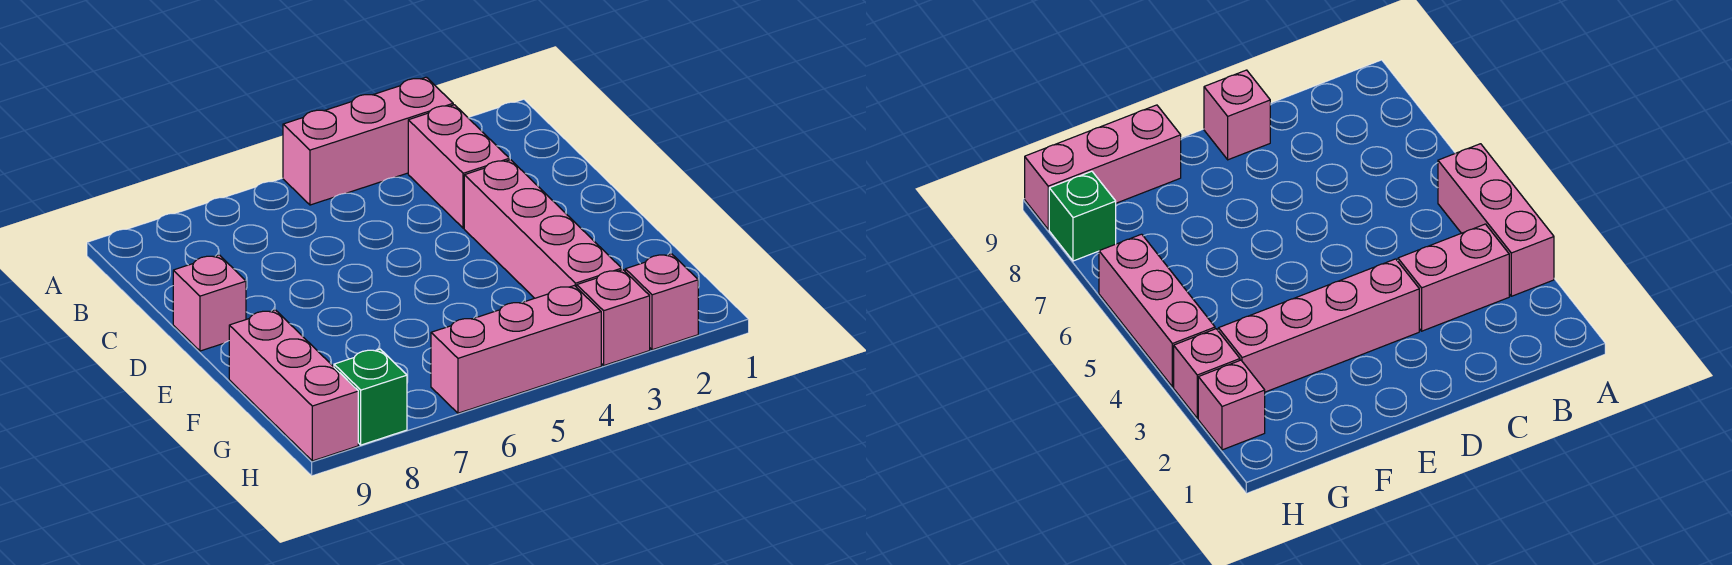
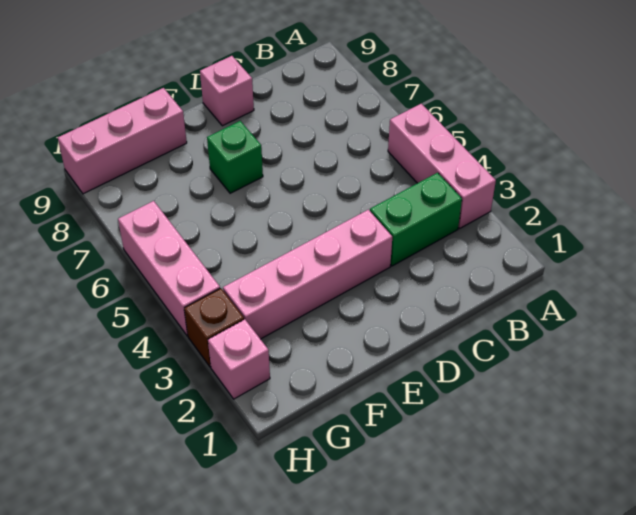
pink brick B3:C3 level 1 -> green brick B3:C3 level 1
pink brick H3 level 1 -> brown brick H3 level 1
green brick H8 level 1 -> green brick E7 level 1

